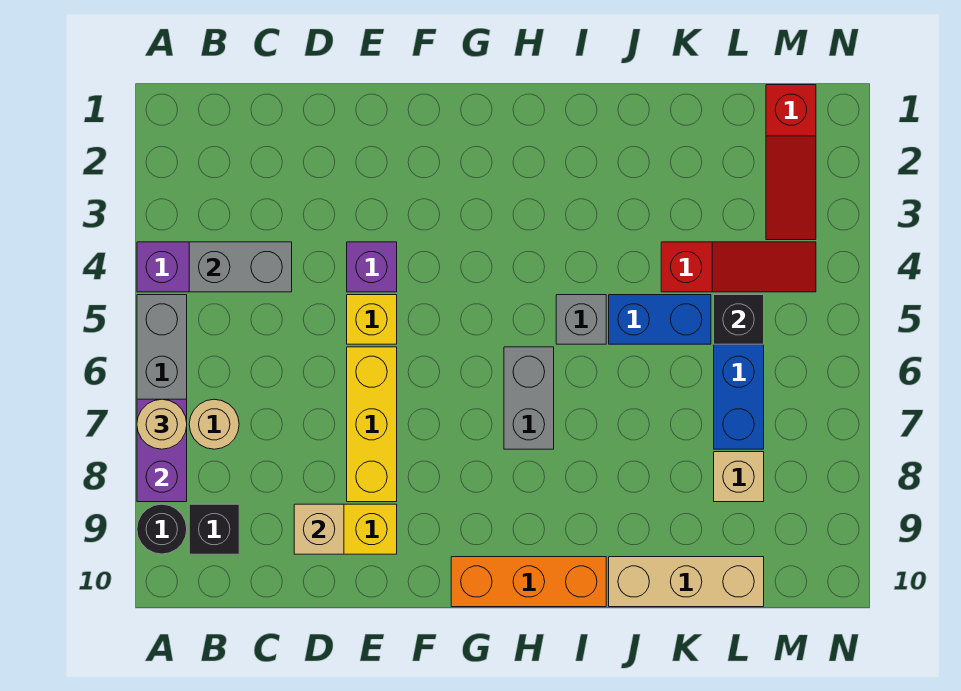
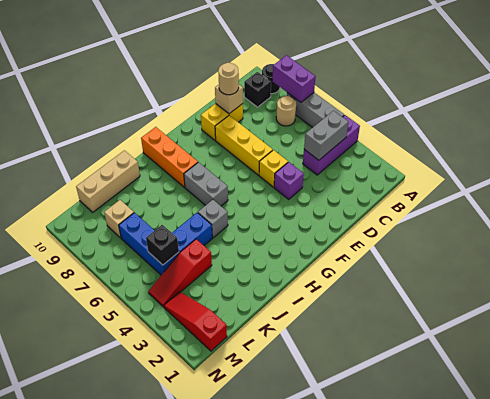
tan round brick A7 level 3 -> tan round brick D9 level 3
orange brick G10:I10 level 1 -> orange brick H8:H10 level 1

